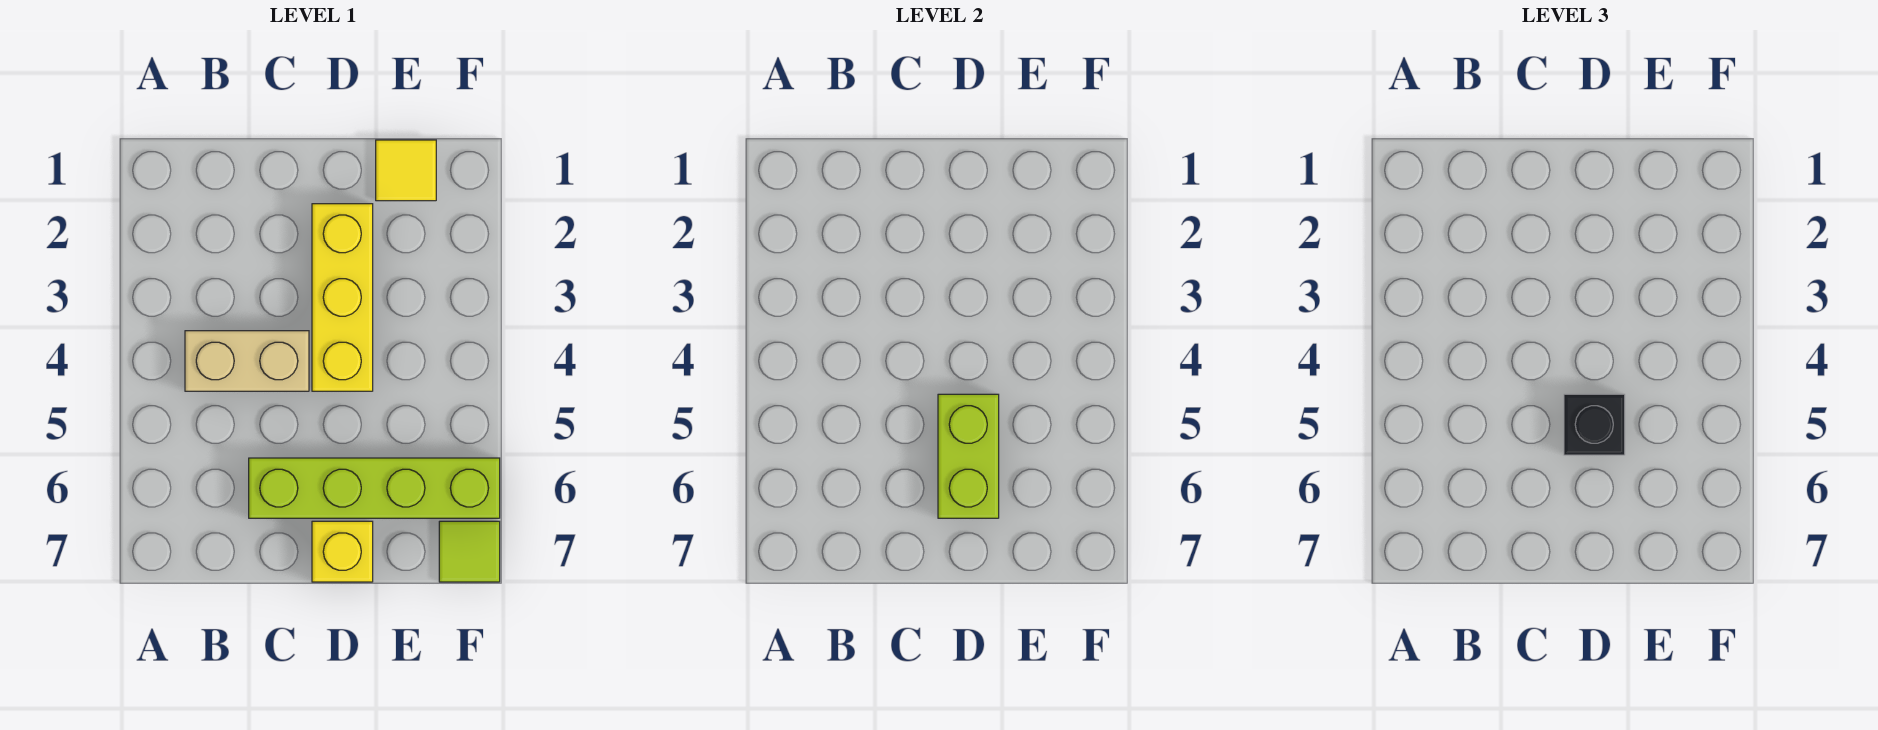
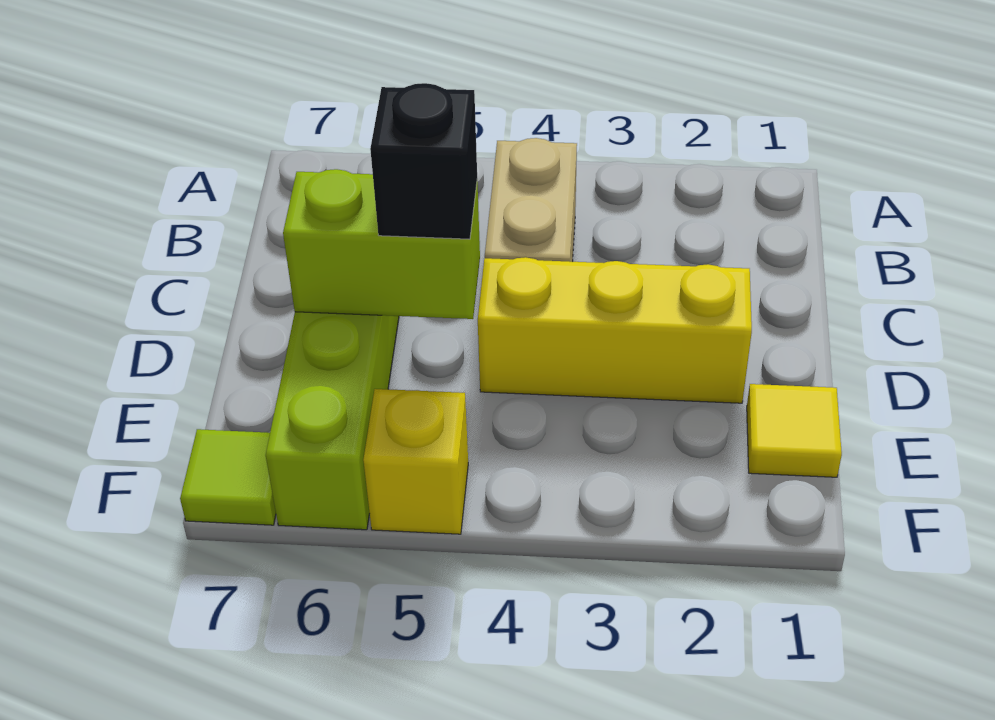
yellow brick D7 level 1 -> yellow brick F5 level 1

